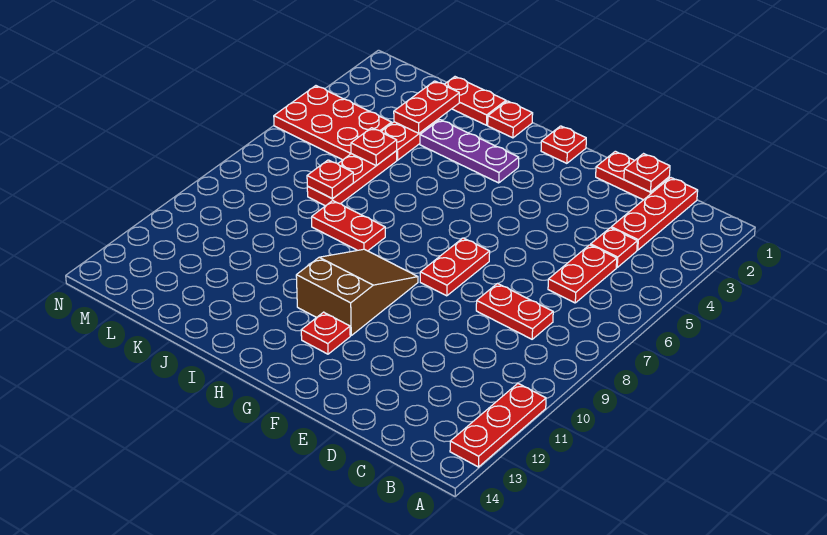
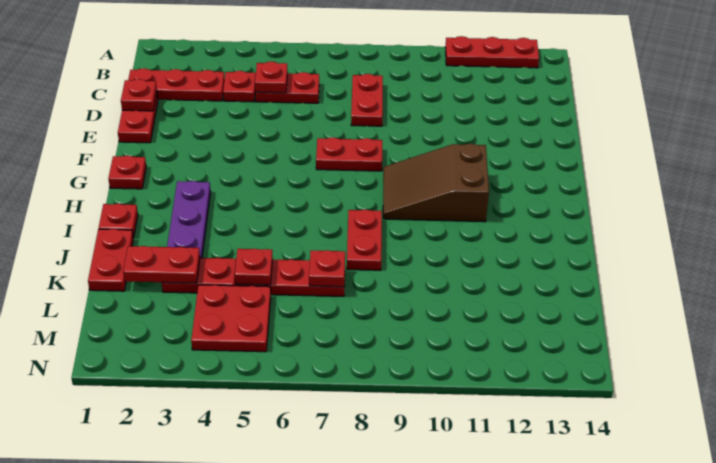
red plate G12 level 1 -> red plate C5 level 2
red plate L4:N5 level 1 -> red plate L4:M5 level 1

